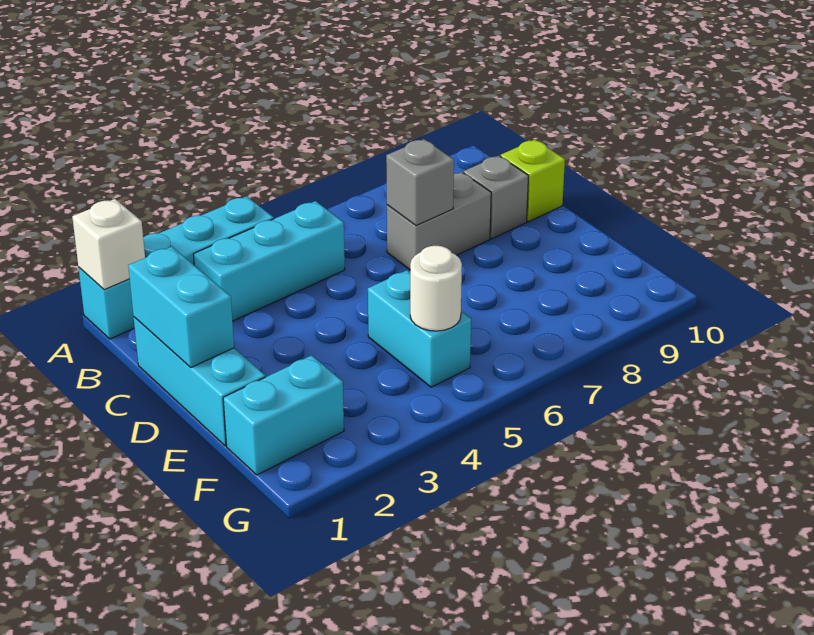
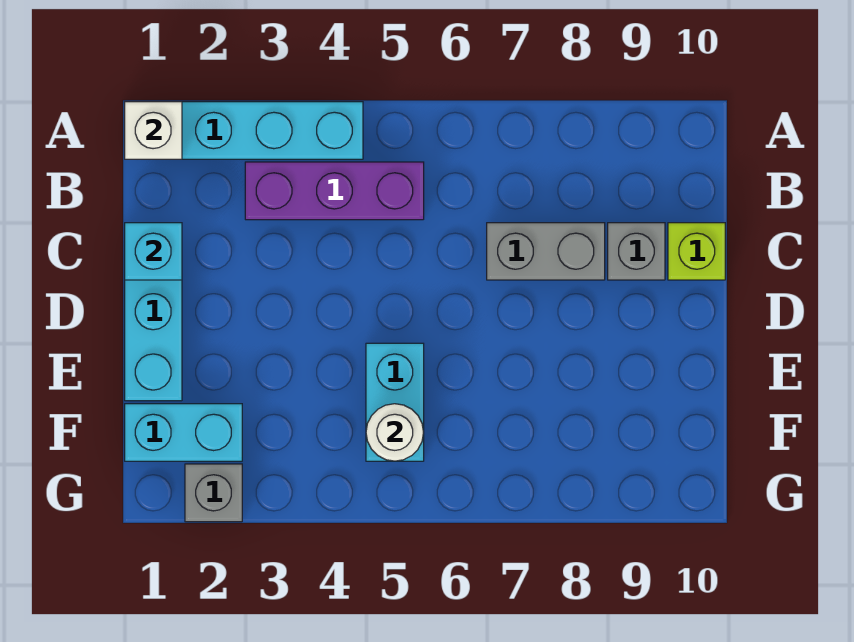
cyan brick B3:B5 level 1 -> purple brick B3:B5 level 1
cyan brick C1:D1 level 2 -> cyan brick C1 level 2
grey brick C7 level 2 -> grey brick G2 level 1

